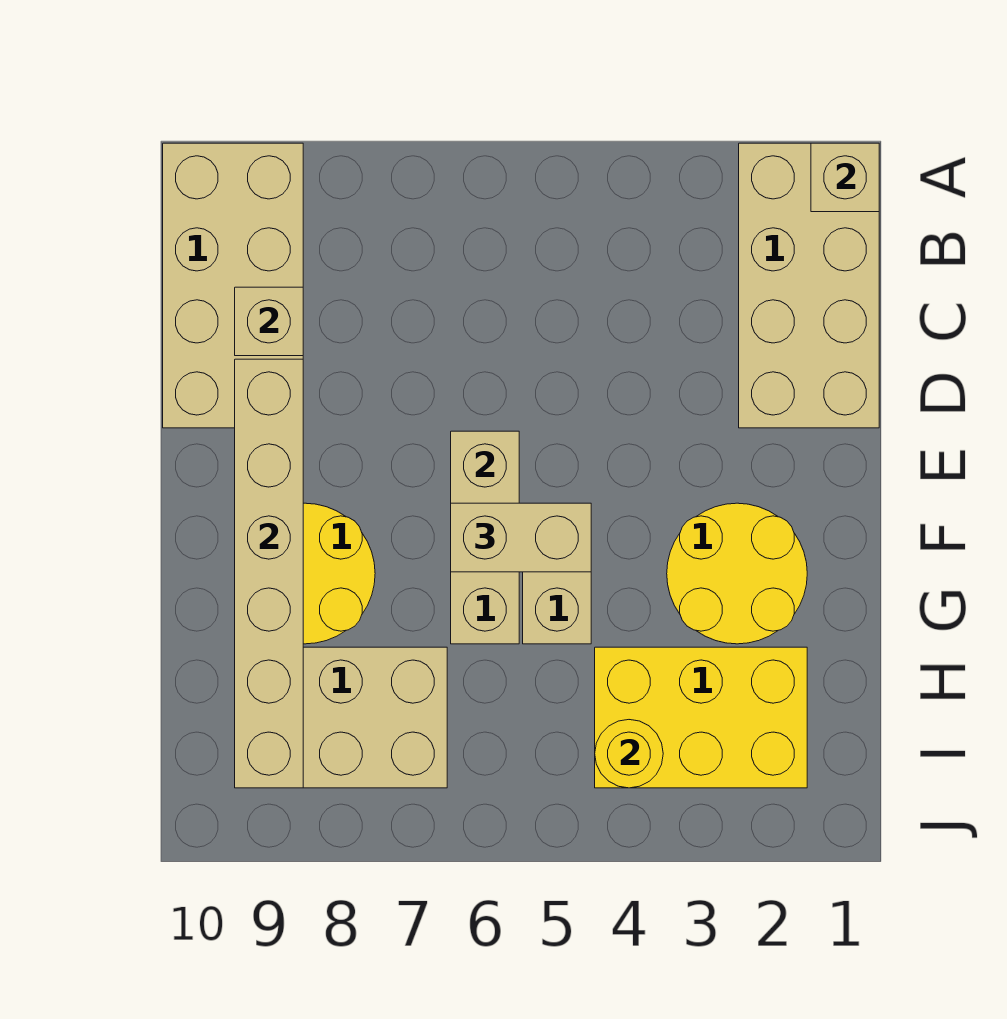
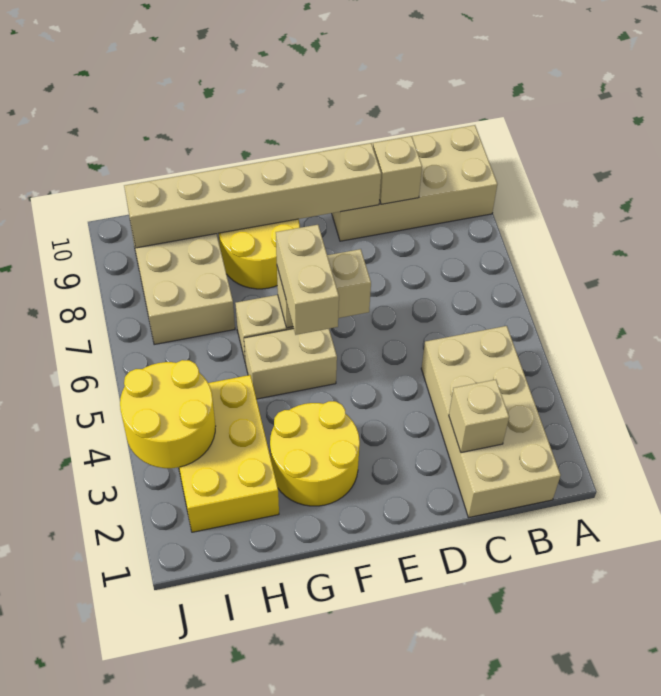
tan brick A1:D2 level 1 -> tan brick B1:C4 level 1
tan brick A1 level 2 -> tan brick C2 level 2
yellow round brick I4 level 2 -> yellow round brick I3:J4 level 2

